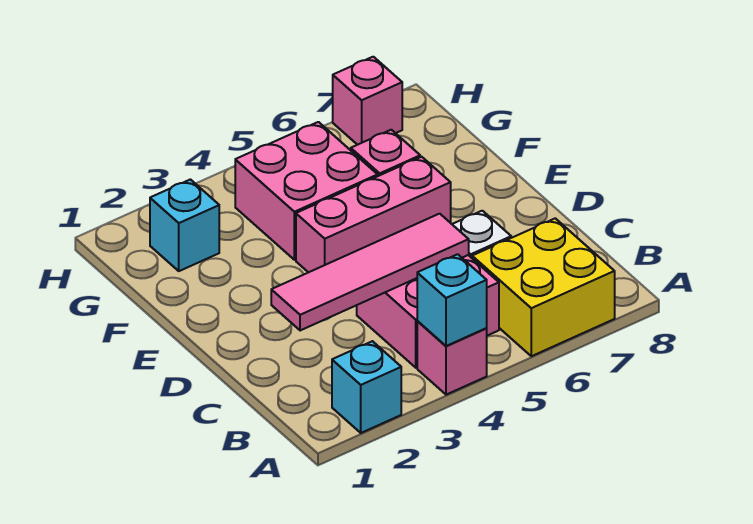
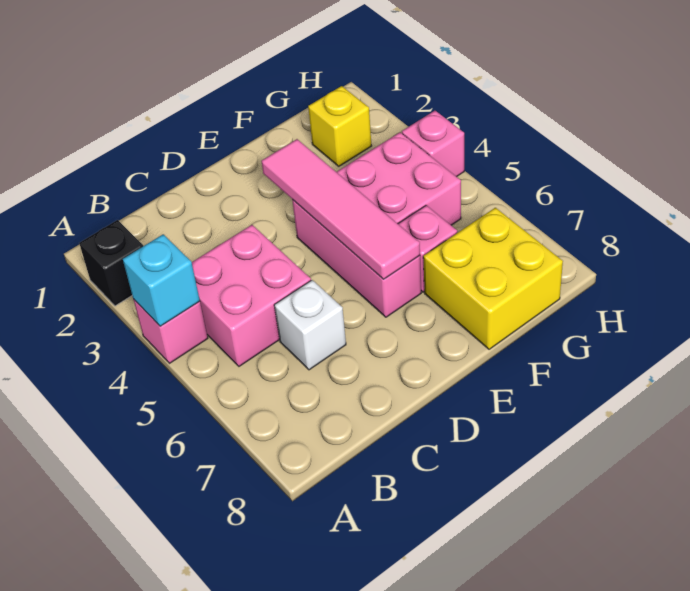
cyan brick A2 level 1 -> black brick A2 level 1
yellow brick A6:B7 level 1 -> yellow brick F7:G8 level 1
pink tile C2:C5 level 2 -> pink tile E3:E6 level 2
cyan brick G2 level 1 -> yellow brick G2 level 1
pink brick H7 level 1 -> pink brick H4 level 1

